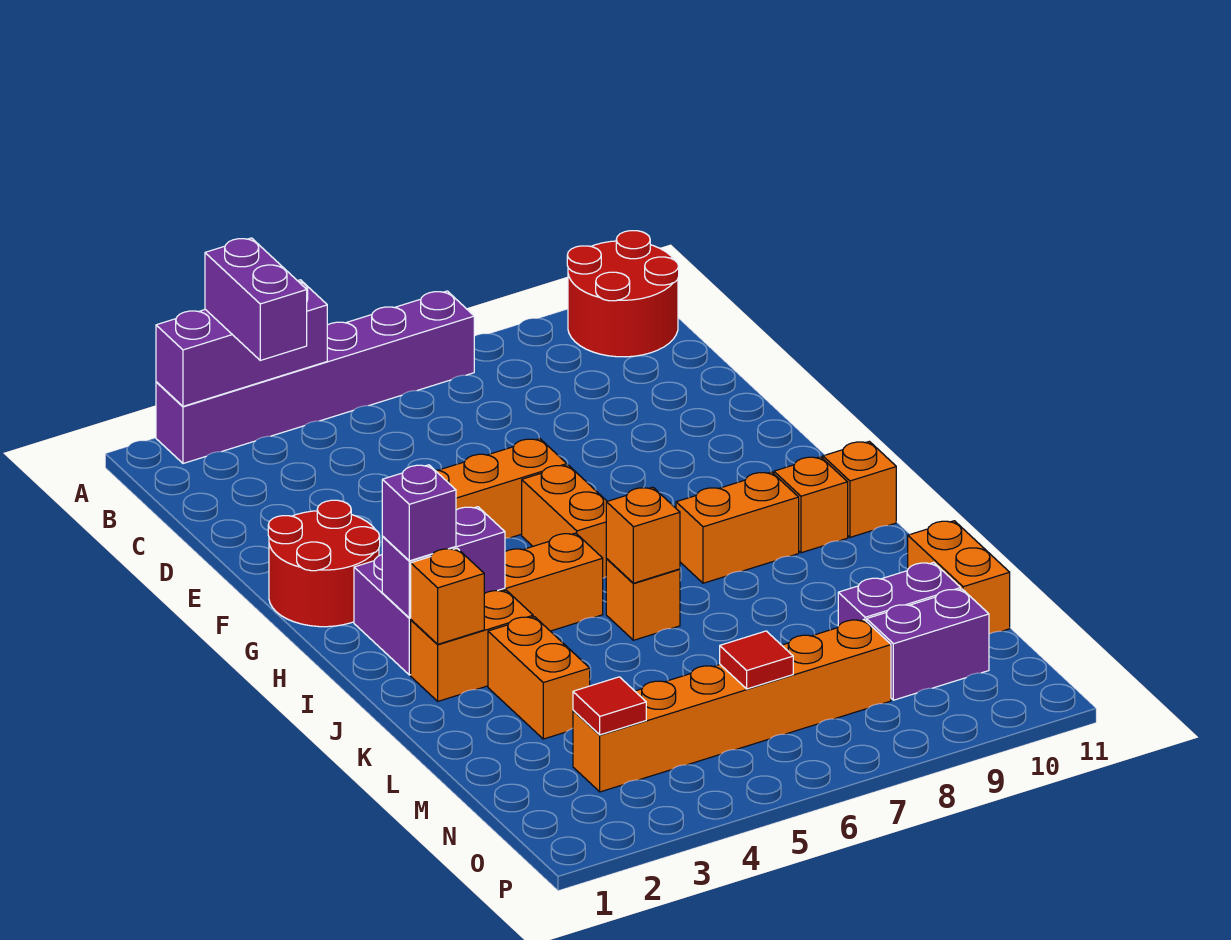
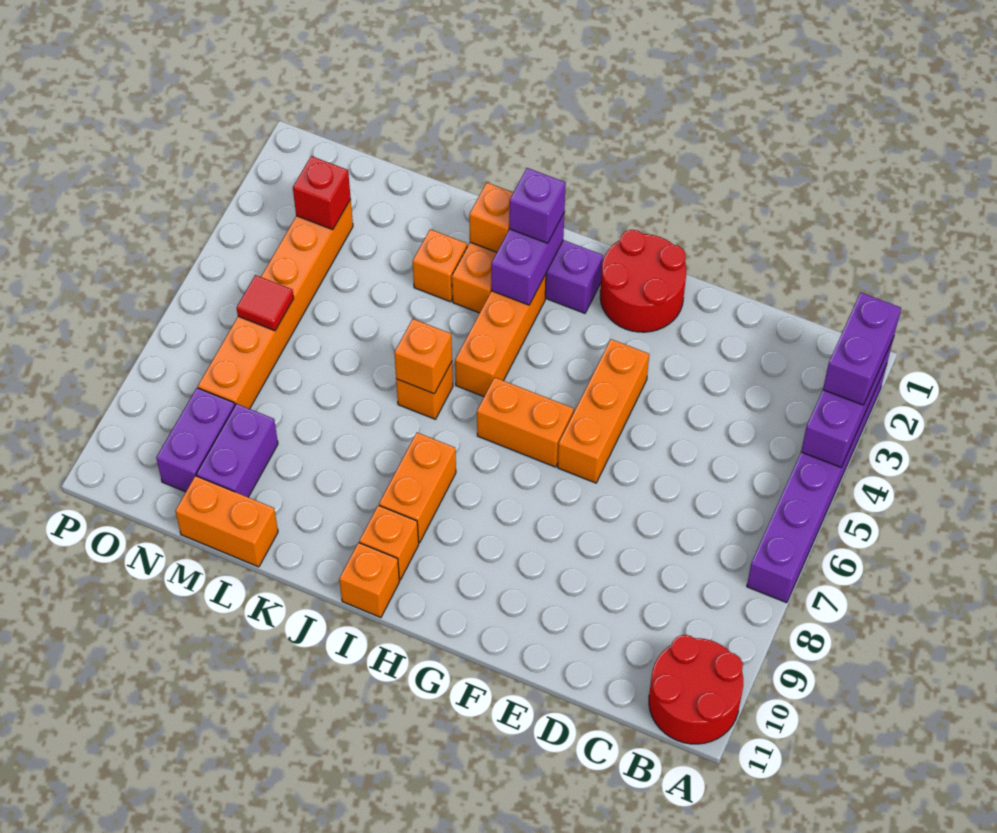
purple brick A3:B3 level 3 -> purple brick A2:A3 level 3
orange brick K3:L3 level 1 -> orange brick K3 level 1
red tile N3 level 2 -> red brick N3 level 2

